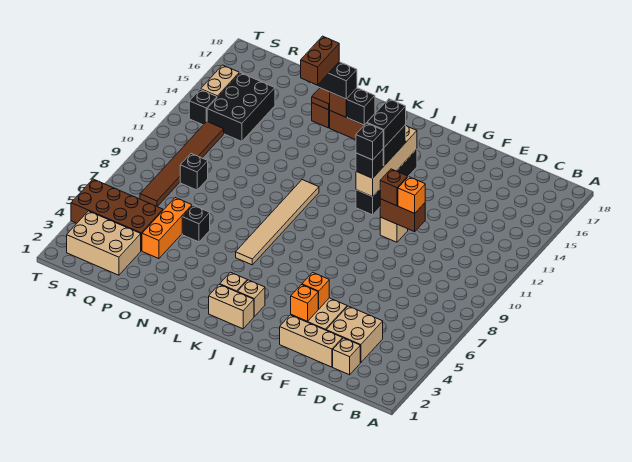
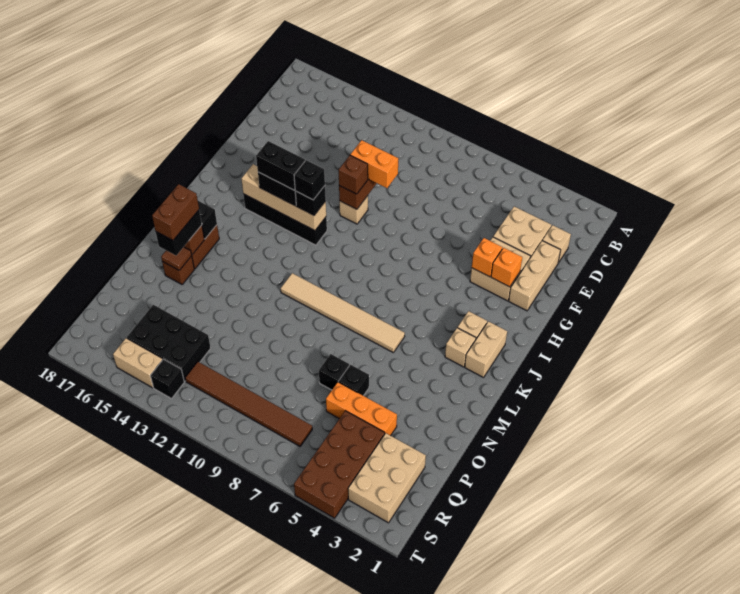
orange brick F11 level 3 -> orange brick F10:F11 level 3
brown brick N15:N16 level 4 -> brown brick M16:N16 level 4
black brick Q9 level 1 -> black brick O7 level 1

